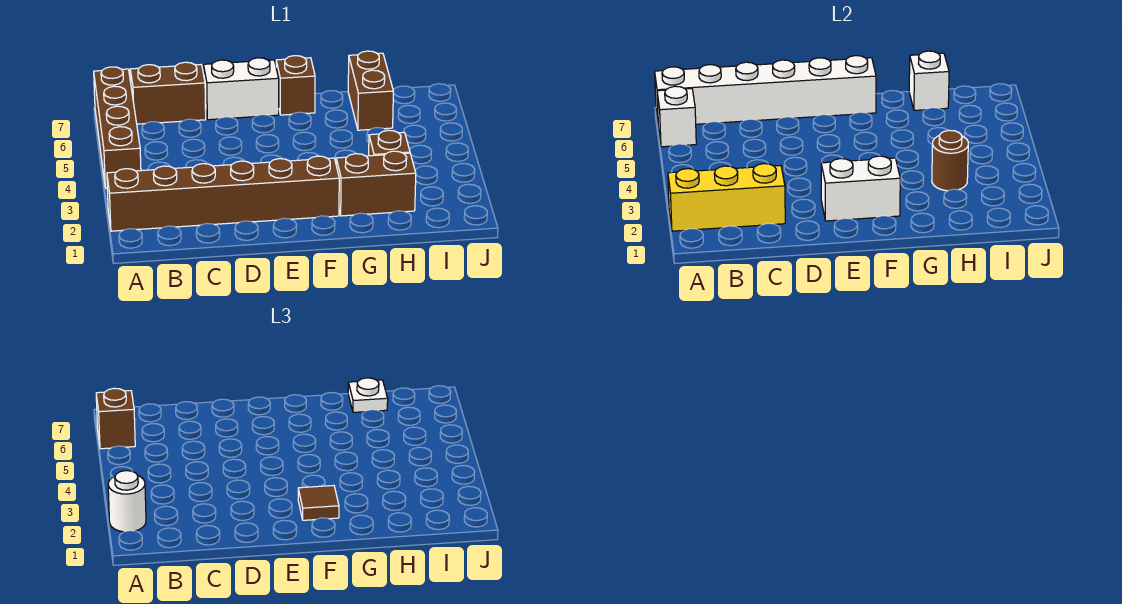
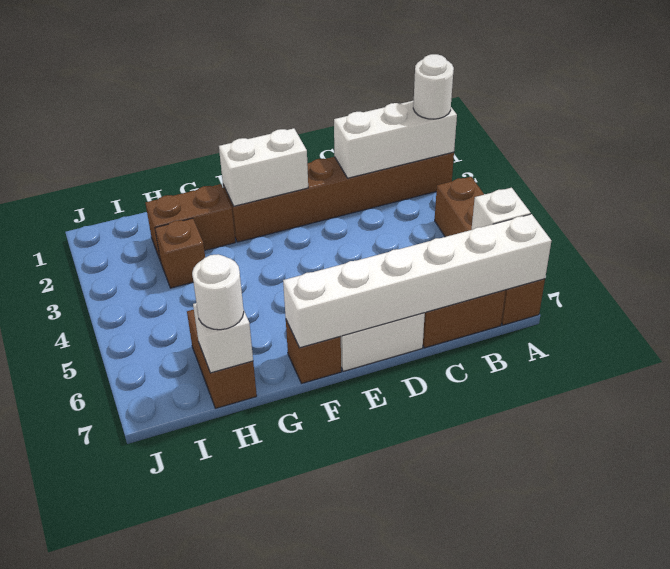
yellow brick A2:C2 level 2 -> white brick A2:C2 level 2
brown brick A6 level 3 -> none
brown tile F2 level 3 -> none
brown round brick H3 level 2 -> none
white plate H7 level 3 -> white round brick H7 level 3

